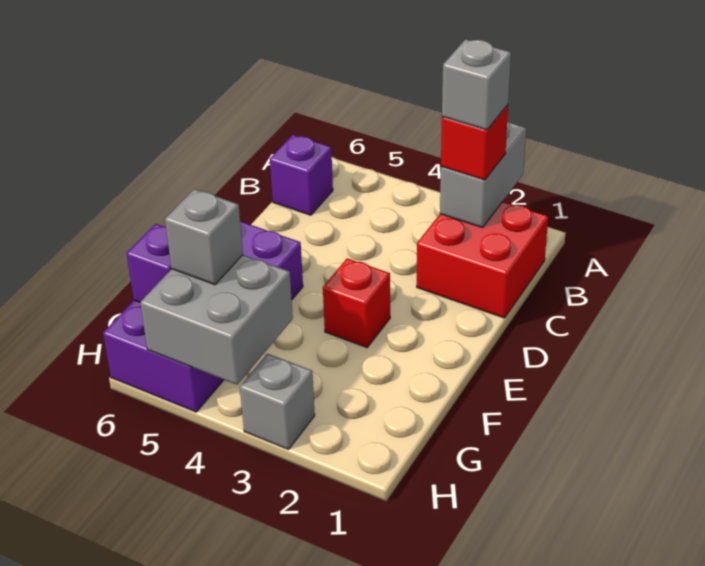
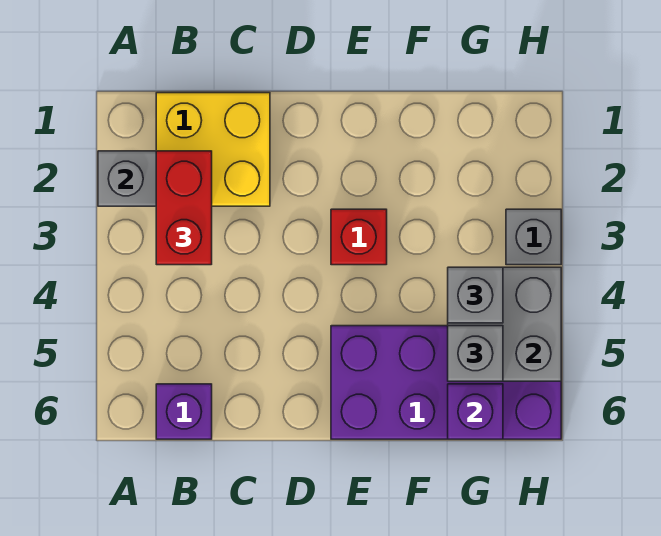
red brick B1:C2 level 1 -> yellow brick B1:C2 level 1
red brick B2 level 3 -> red brick B2:B3 level 3
grey brick B2 level 4 -> grey brick G4 level 3

